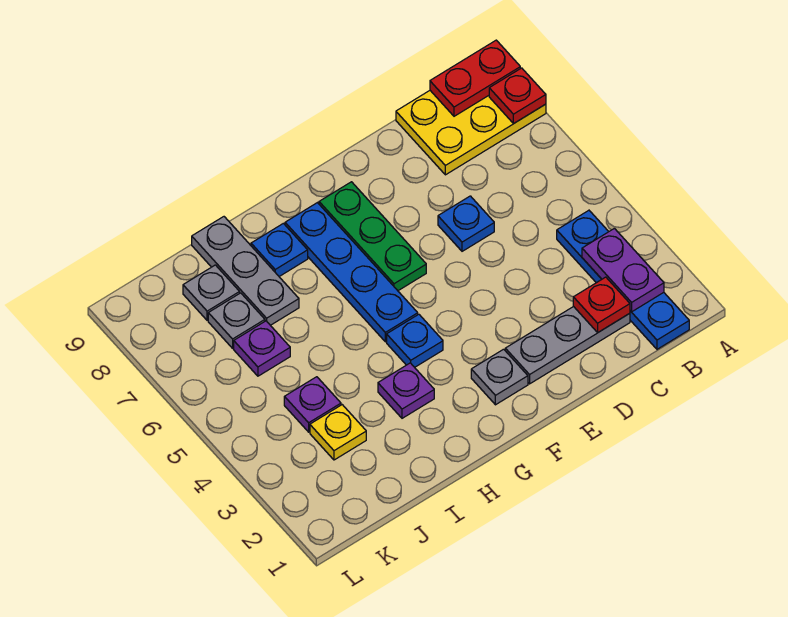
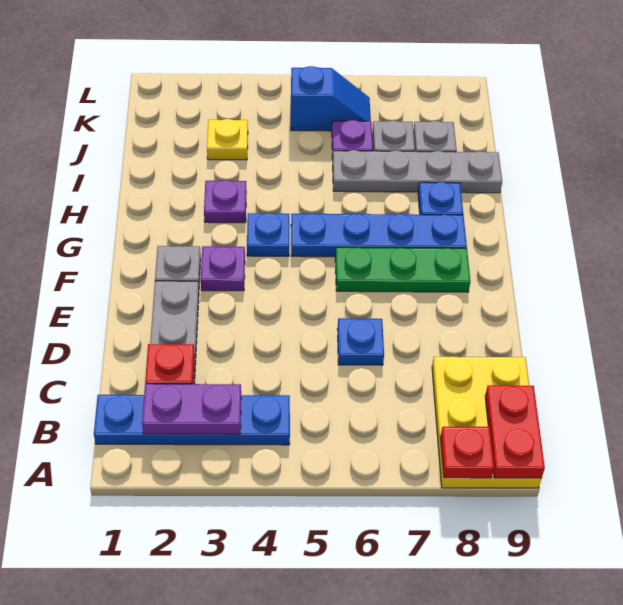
grey plate I7:I9 level 1 -> grey plate I6:I9 level 1
purple plate J4 level 1 -> purple plate F3 level 1
none -> blue slope K5:K6 level 1 top 5

